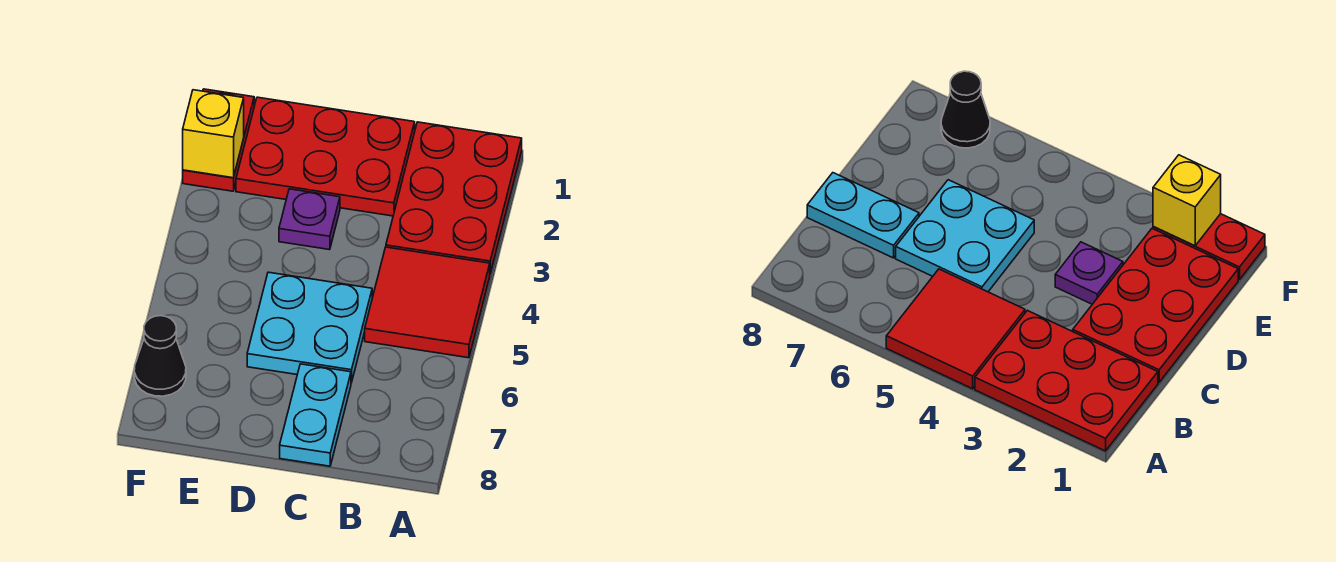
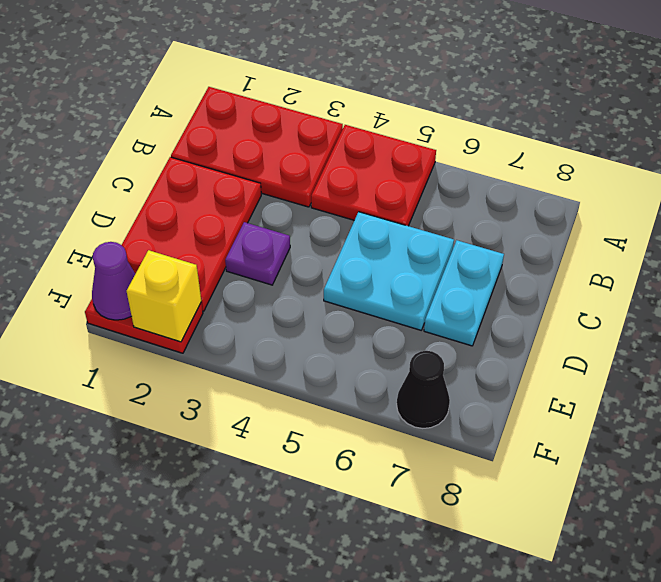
red tile A4:B5 level 1 -> red plate A4:B5 level 1
cyan plate C7:C8 level 1 -> cyan plate C7:D7 level 1
none -> purple cone F1 level 2

